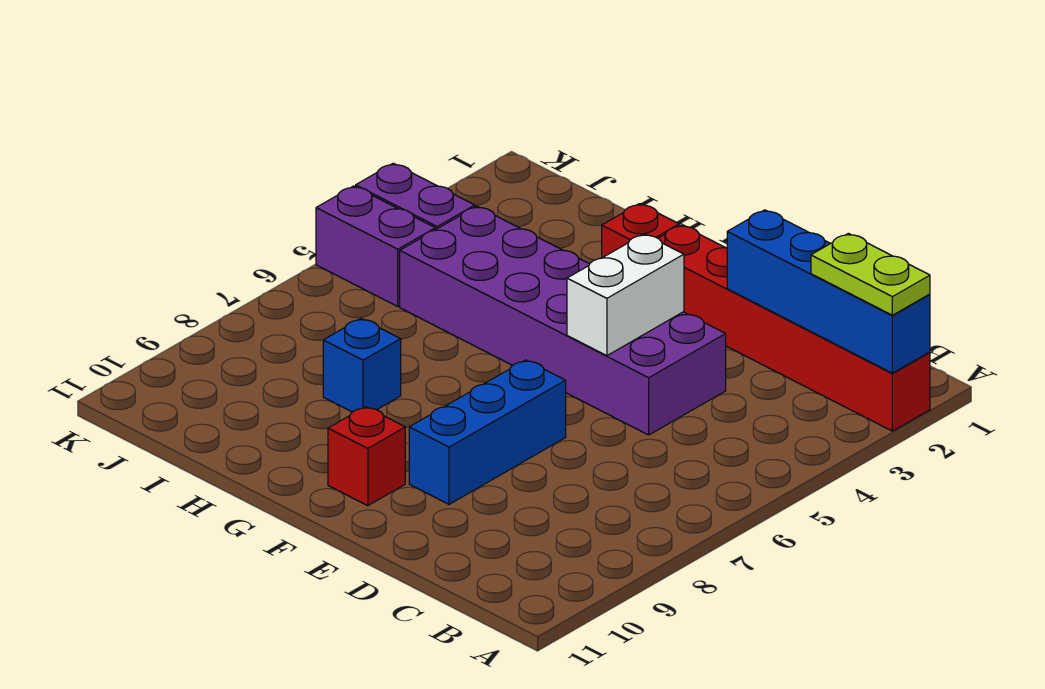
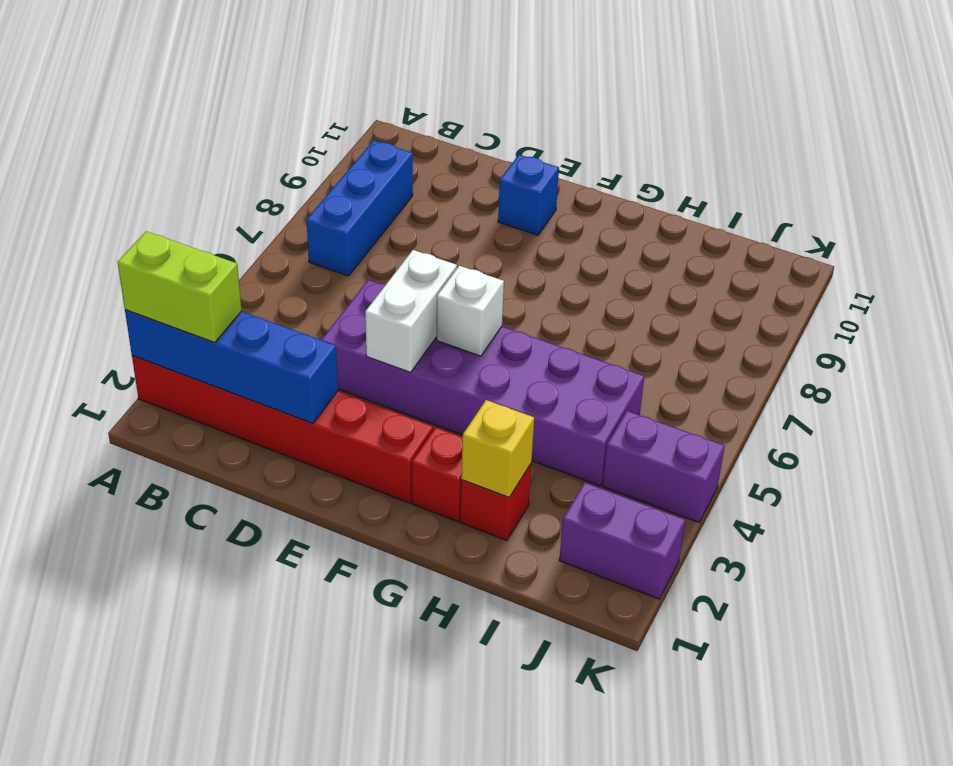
lime plate A2:B2 level 3 -> lime brick A2:B2 level 3
blue brick E7:E9 level 1 -> blue brick B7:B9 level 1
none -> white brick F5 level 2
red brick F10 level 1 -> red brick H2 level 1
none -> yellow brick H2 level 2
blue brick H8 level 1 -> blue brick E10 level 1
purple brick J5:K5 level 1 -> purple brick J2:K2 level 1

